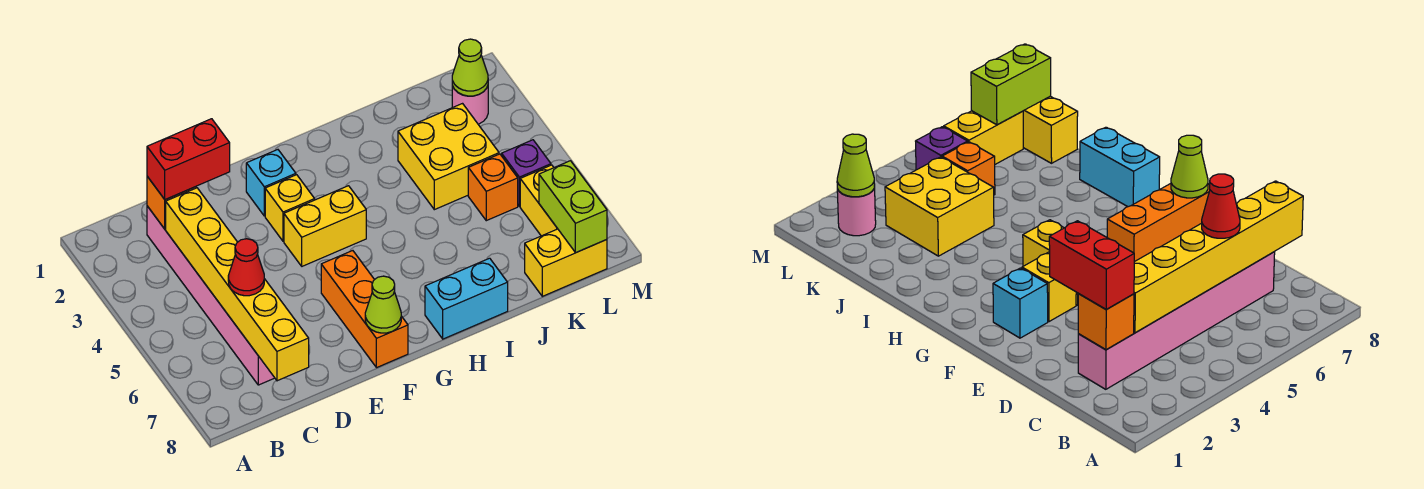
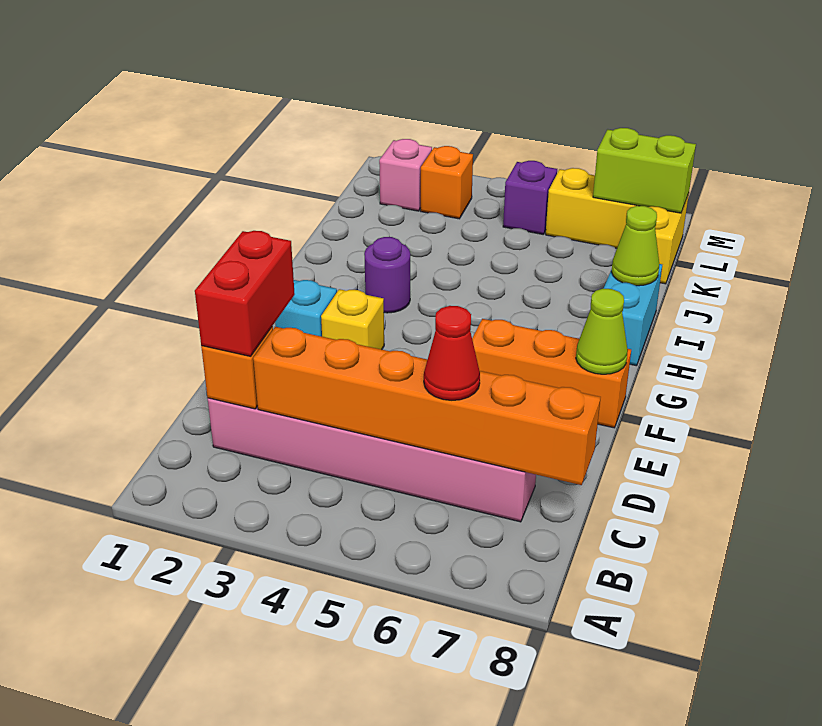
yellow brick C3:C8 level 2 -> orange brick C3:C8 level 2
yellow brick F4:G4 level 1 -> none
none -> purple round brick H3 level 1
yellow brick J3:K4 level 1 -> none
orange brick K5 level 1 -> orange brick L3 level 1
pink round brick L2 level 1 -> pink brick L2 level 1
lime cone L2 level 2 -> lime cone I8 level 2

